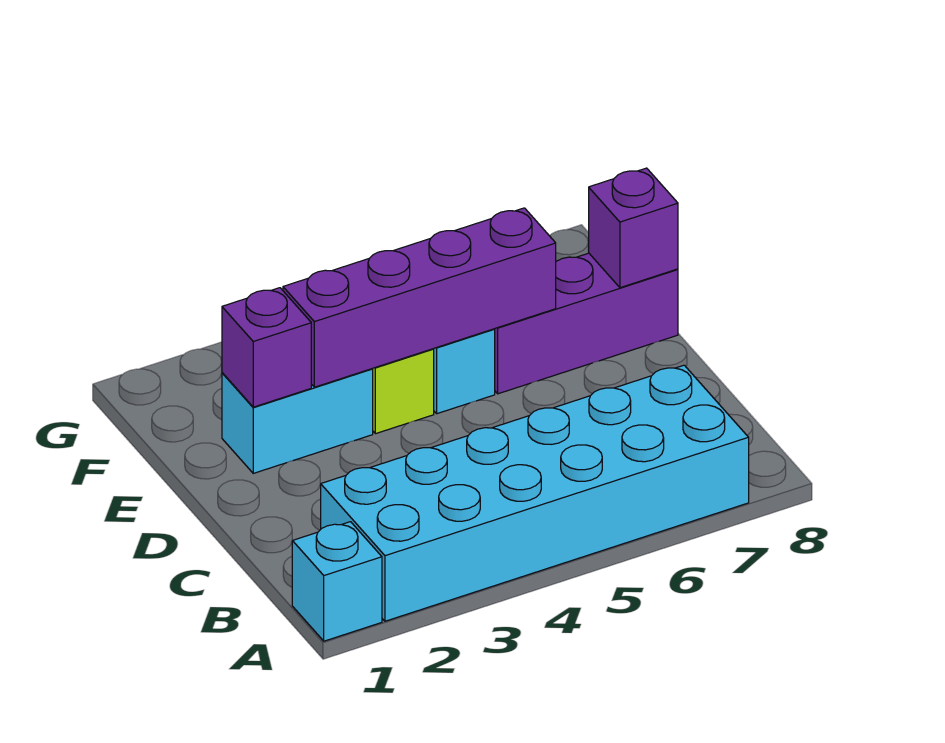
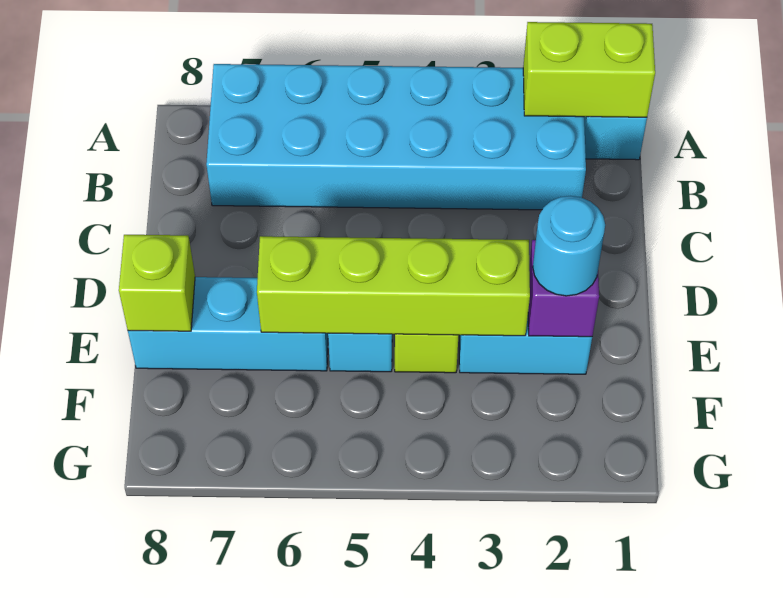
none -> lime brick A1:A2 level 2
none -> cyan round brick E2 level 3
purple brick E3:E6 level 2 -> lime brick E3:E6 level 2
purple brick E6:E8 level 1 -> cyan brick E6:E8 level 1
purple brick E8 level 2 -> lime brick E8 level 2

